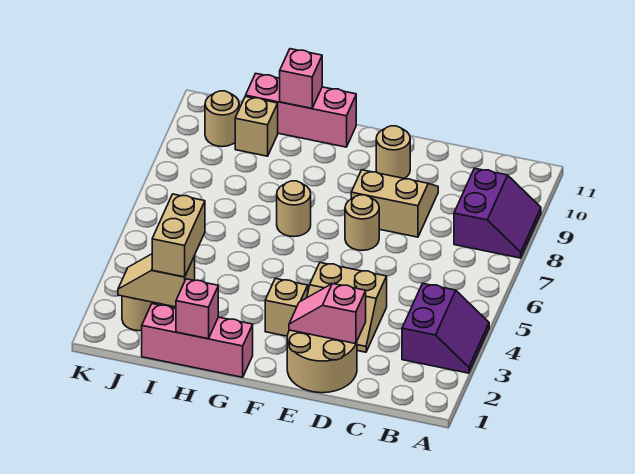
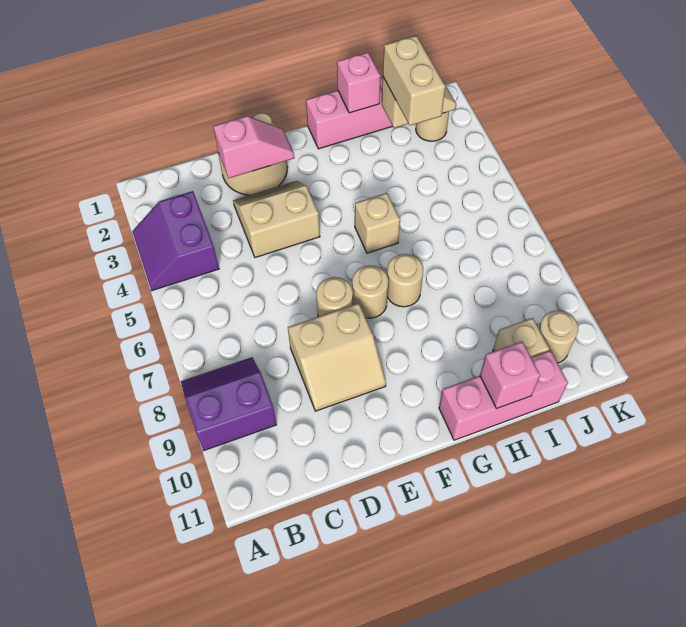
purple slope A8:B9 level 1 top B -> purple slope A8:B9 level 1 top 9
tan round brick E10 level 1 -> tan round brick F7 level 1
tan brick F3 level 1 -> tan brick G5 level 1

